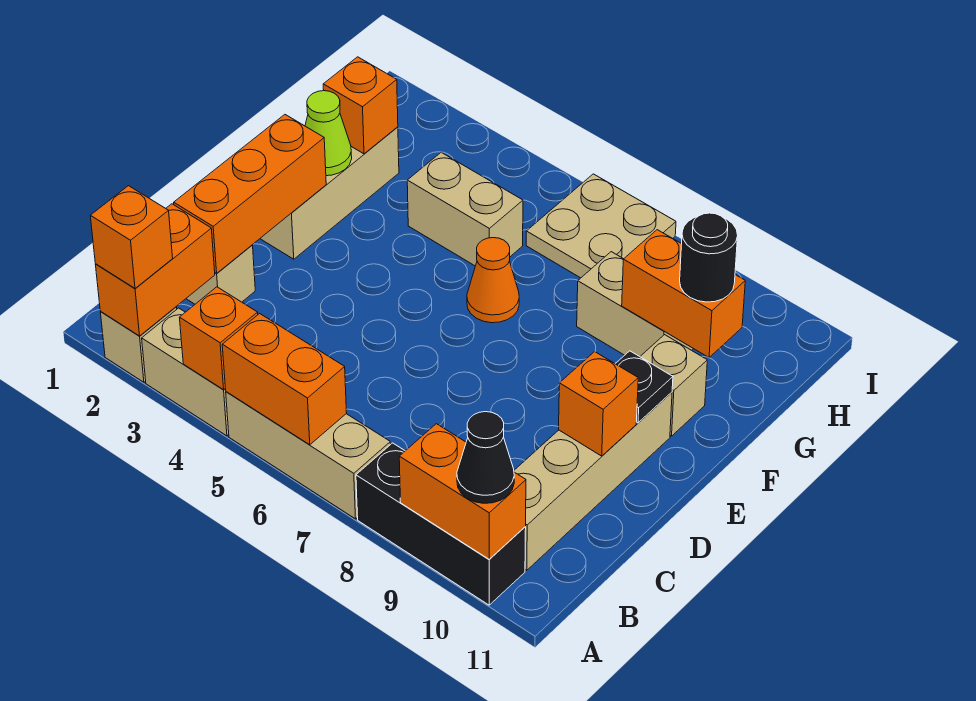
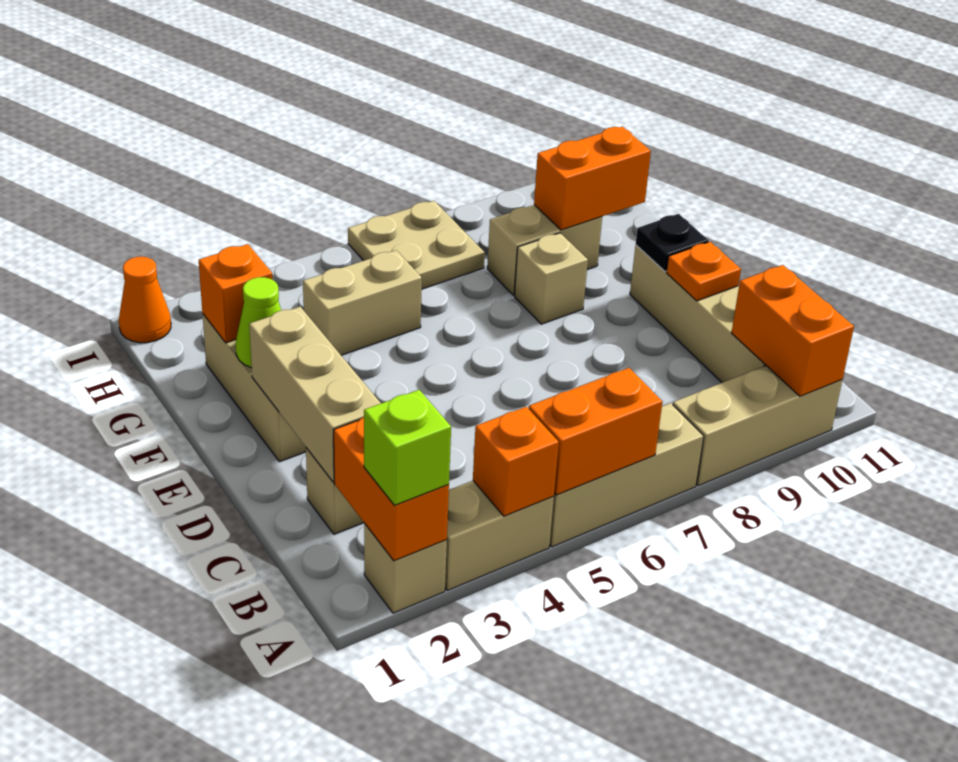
orange brick A2 level 3 -> lime brick A2 level 3
black brick A8:A10 level 1 -> tan brick A8:A10 level 1
orange brick A9:A10 level 2 -> orange brick A10:B10 level 2
black cone A10 level 3 -> none
orange brick C2:E2 level 2 -> tan brick C2:E2 level 2
orange brick D10 level 2 -> orange plate D10 level 2
orange cone F6 level 1 -> orange cone I1 level 1
tan brick F10 level 1 -> tan brick F8 level 1
black round brick G10 level 3 -> none

